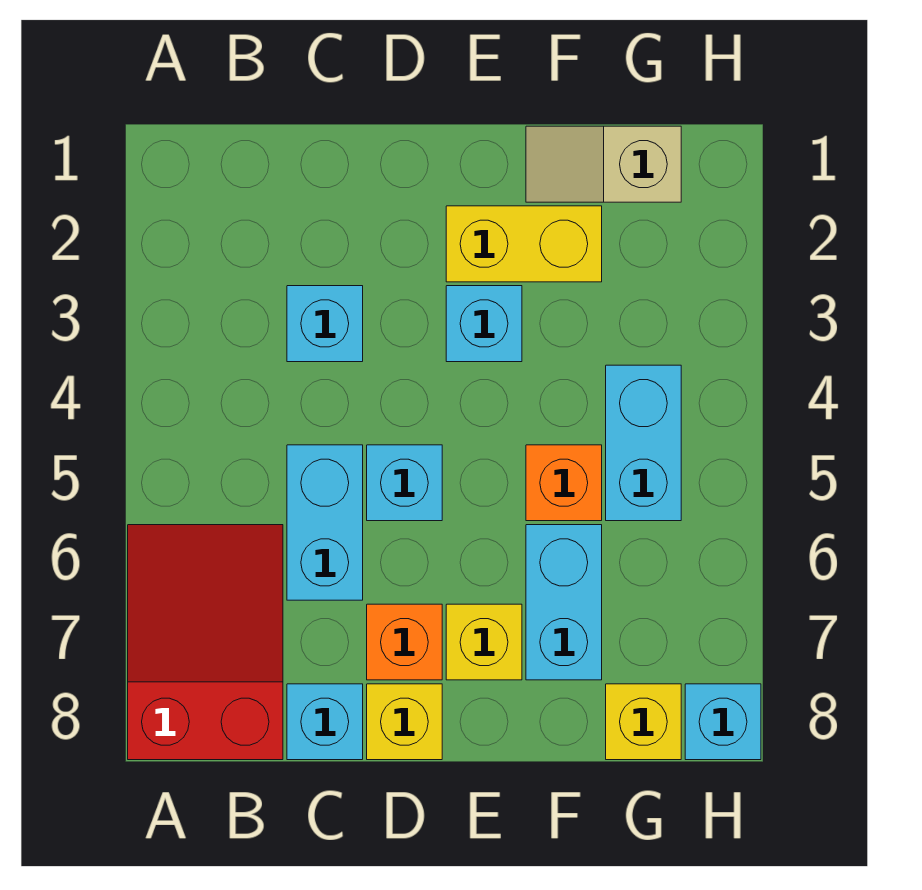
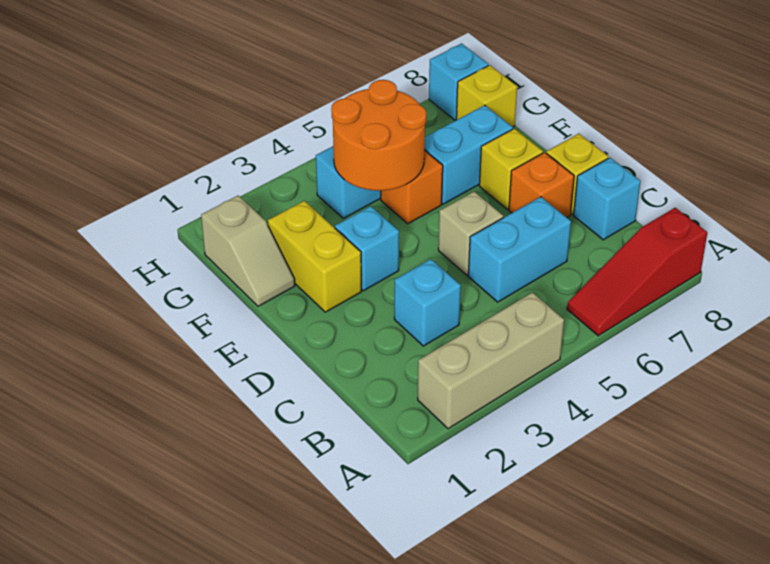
none -> tan brick A2:A4 level 1
red slope A6:B8 level 1 top 8 -> red slope A6:A8 level 1 top 8
cyan brick D5 level 1 -> tan brick D5 level 1
none -> orange round brick F4:G5 level 2

